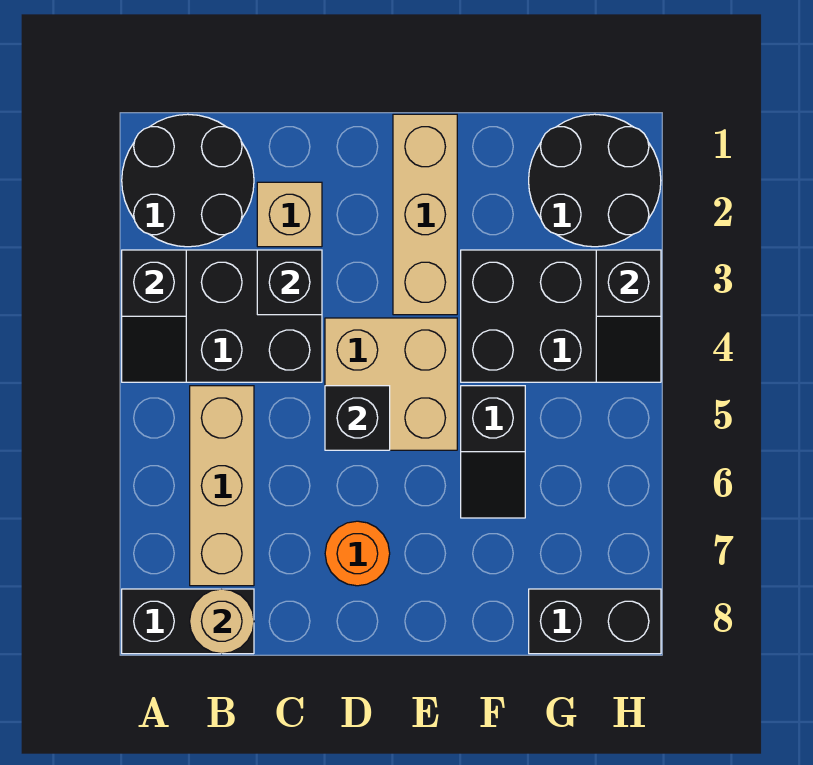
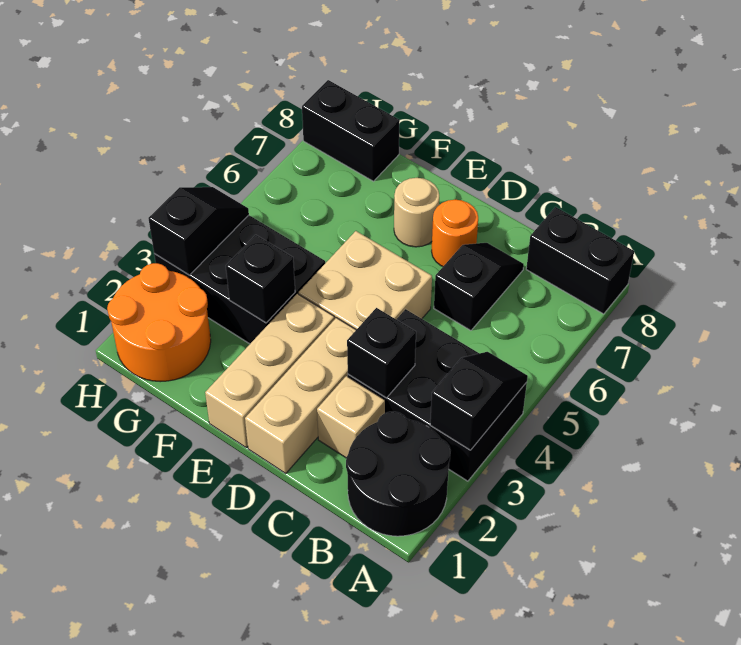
tan brick B5:B7 level 1 -> tan brick D1:D3 level 1
tan round brick B8 level 2 -> tan round brick E7 level 1
black brick D5 level 2 -> black brick F3 level 2
black slope F5:F6 level 1 top 5 -> black slope C6:C7 level 1 top 6
black round brick G1:H2 level 1 -> orange round brick G1:H2 level 1

